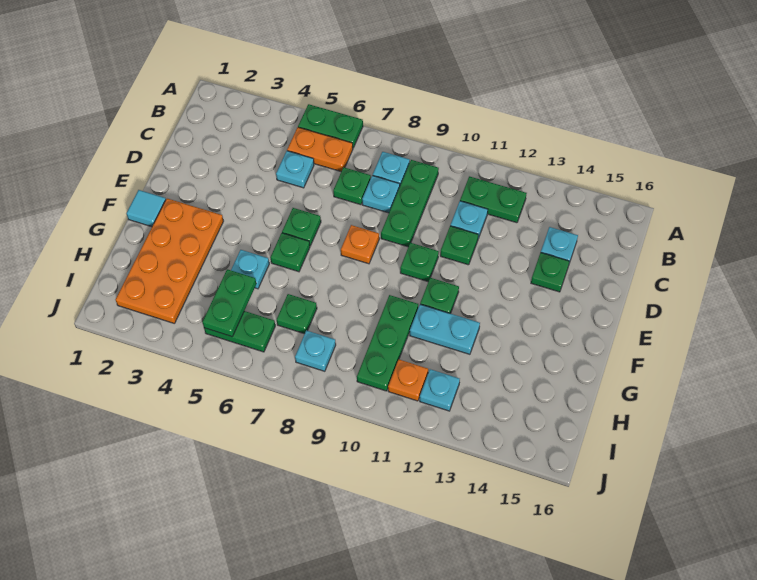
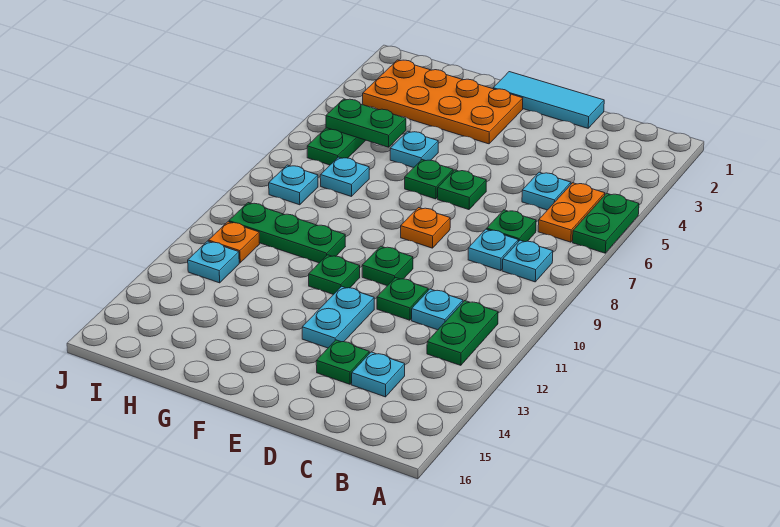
green plate B9:D9 level 1 -> none
cyan tile F1 level 1 -> cyan tile D1:F1 level 1
cyan plate G11:G12 level 1 -> cyan plate E12:E13 level 1
green plate H7 level 1 -> cyan plate H7 level 1

